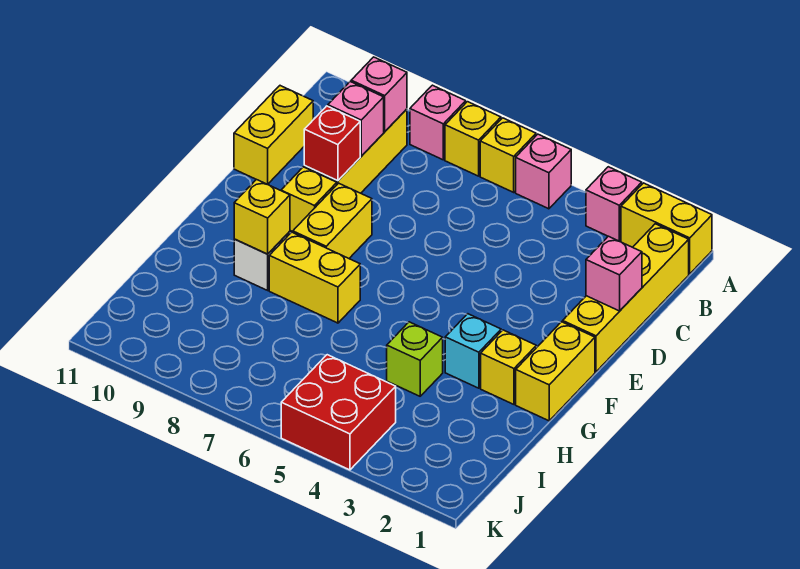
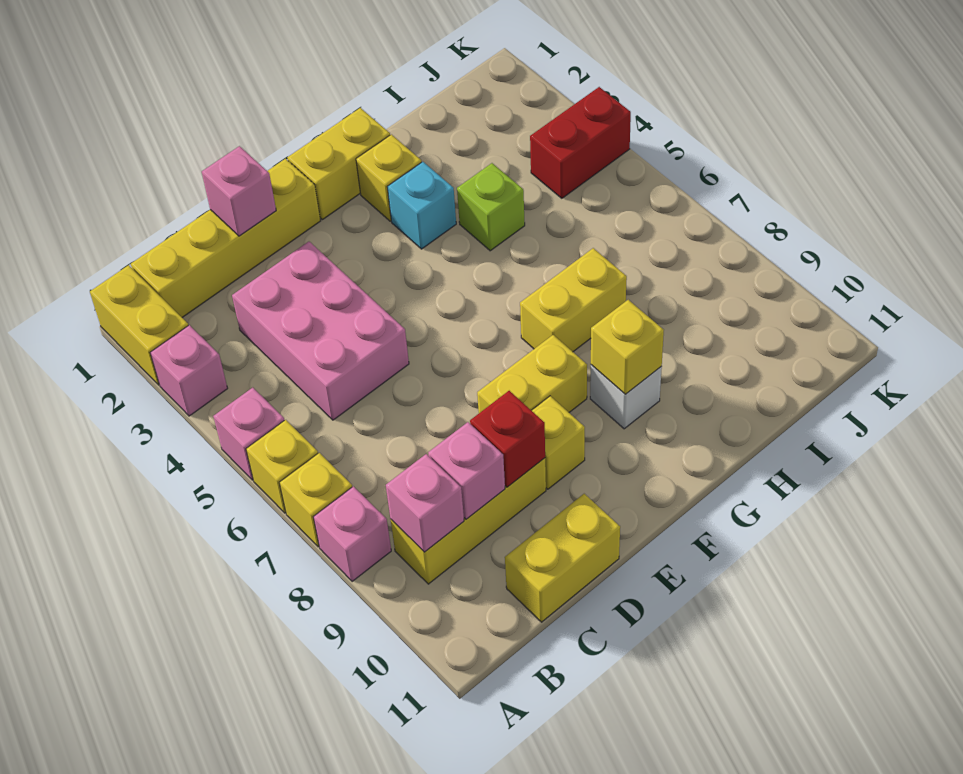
none -> pink brick C3:D5 level 1
yellow brick G7:G8 level 1 -> yellow brick G7:H7 level 1
red brick J4:K5 level 1 -> red brick J4:K4 level 1

